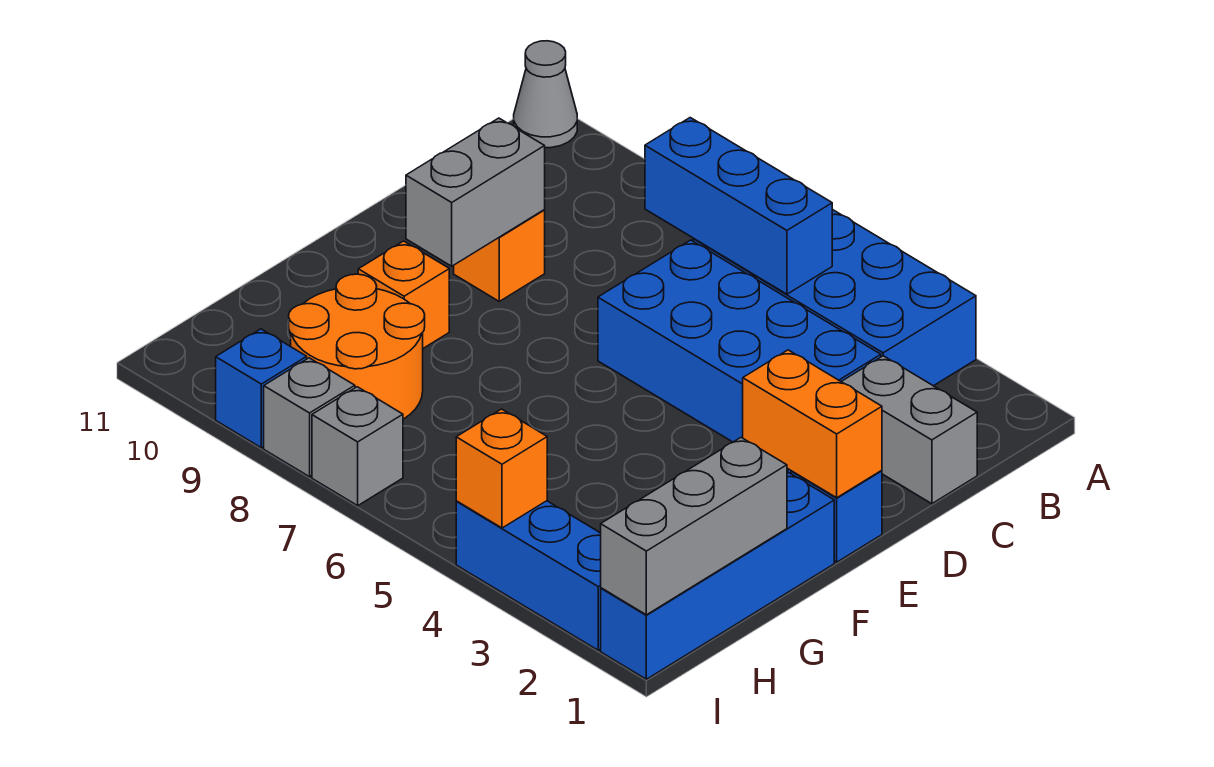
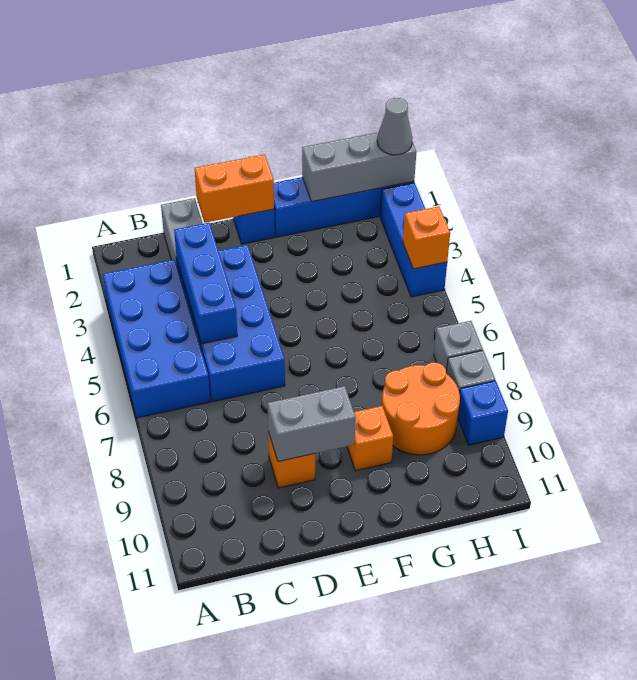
grey cone A11 level 1 -> grey cone I1 level 3
blue brick B5:B7 level 2 -> blue brick C3:C5 level 2
orange brick E1:E2 level 2 -> orange brick D1:E1 level 2

